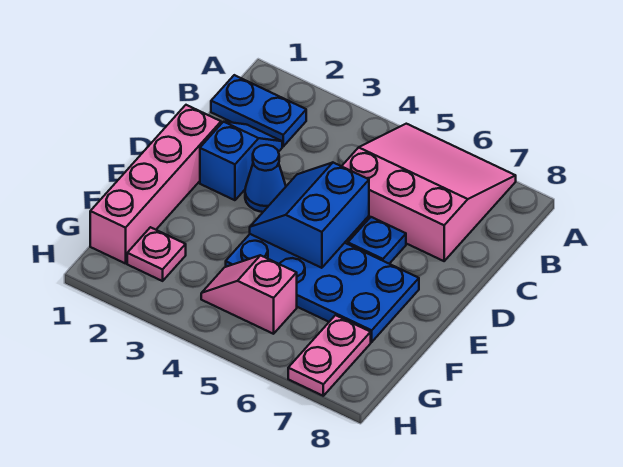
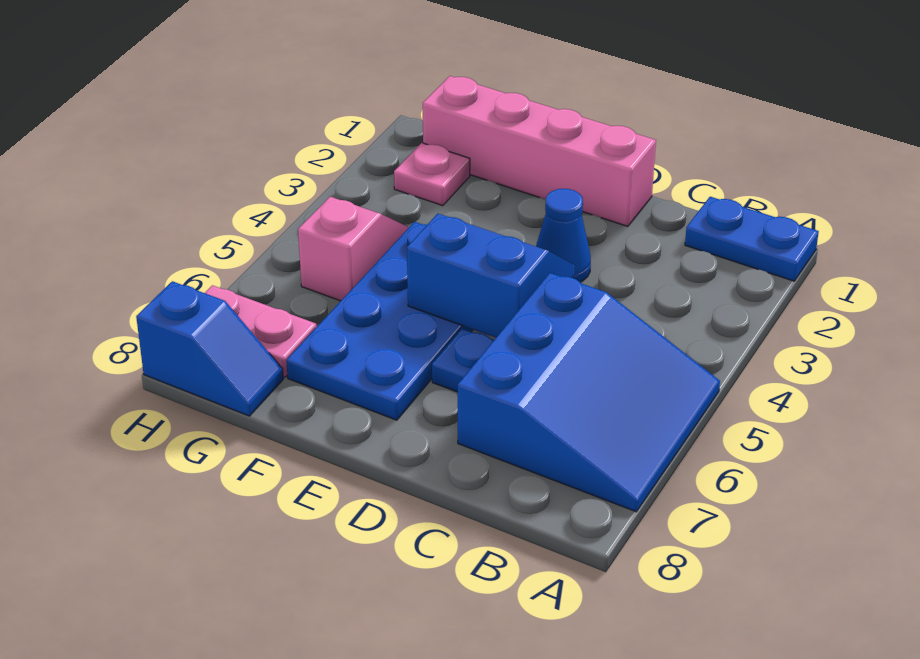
pink slope A5:C7 level 1 top C -> blue slope A5:C7 level 1 top C
blue plate B1:B2 level 1 -> blue plate A1:B1 level 1
blue slope C2:D2 level 1 top D -> blue slope G8:H8 level 1 top H

